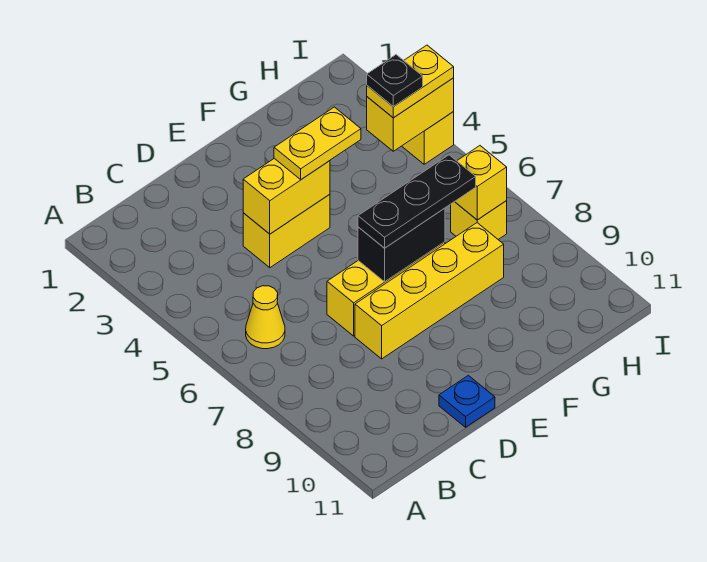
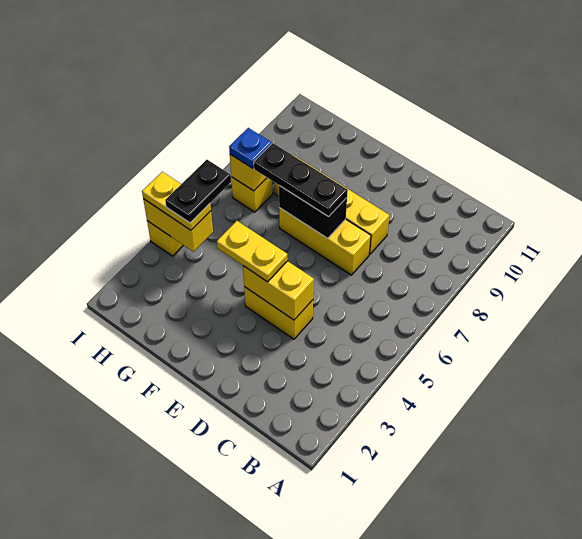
yellow cone B6 level 1 -> none
blue plate D11 level 1 -> blue plate H7 level 3
black plate H4 level 4 -> black plate H4:H5 level 4

